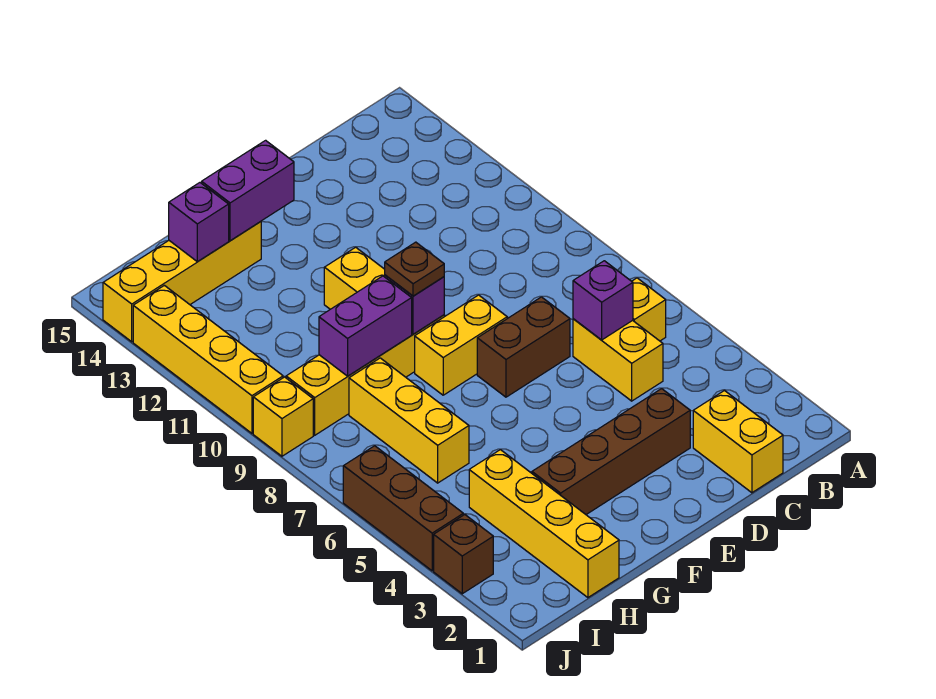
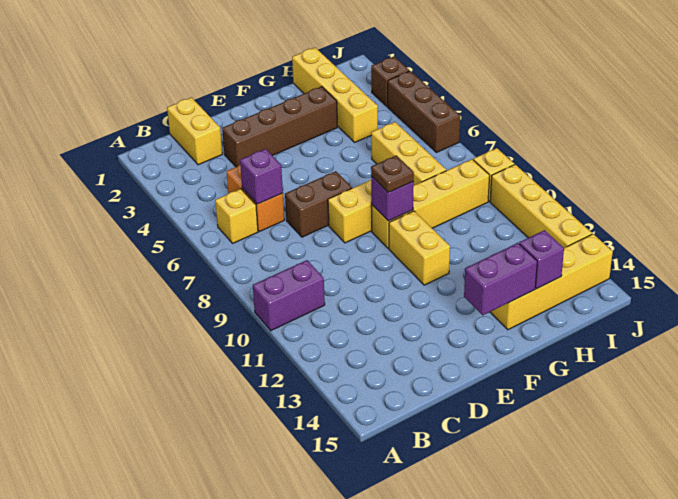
yellow brick C5:C6 level 1 -> orange brick C5:C6 level 1
purple brick G9:H9 level 2 -> purple brick A10:B10 level 1

